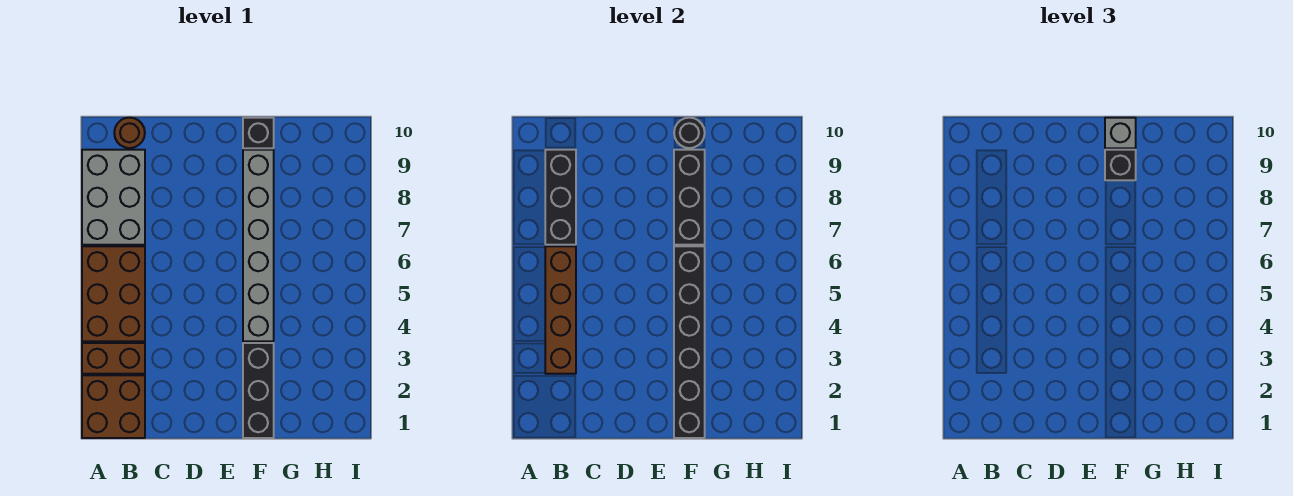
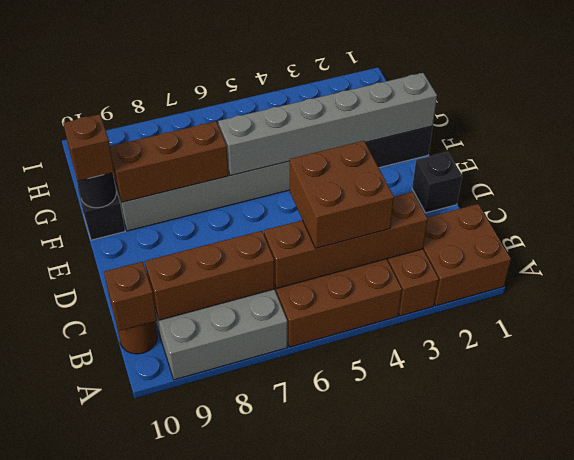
none -> brown brick B4:C5 level 3
black brick B7:B9 level 2 -> brown brick B7:B9 level 2
none -> brown brick B10 level 2
black brick F1:F6 level 2 -> grey brick F1:F6 level 2
black brick F7:F9 level 2 -> brown brick F7:F9 level 2
black brick F9 level 3 -> black brick D1 level 1
grey brick F10 level 3 -> brown brick F10 level 3

